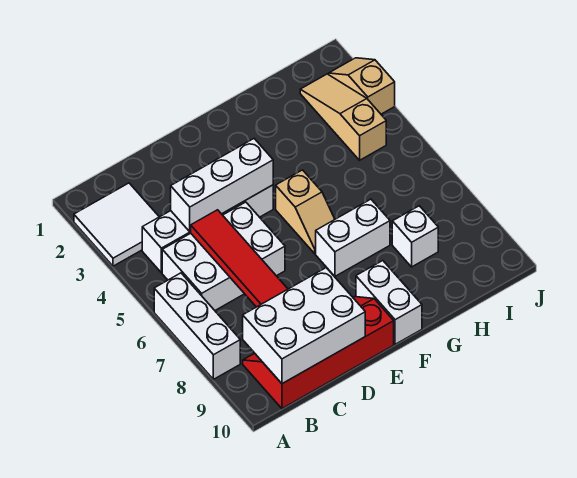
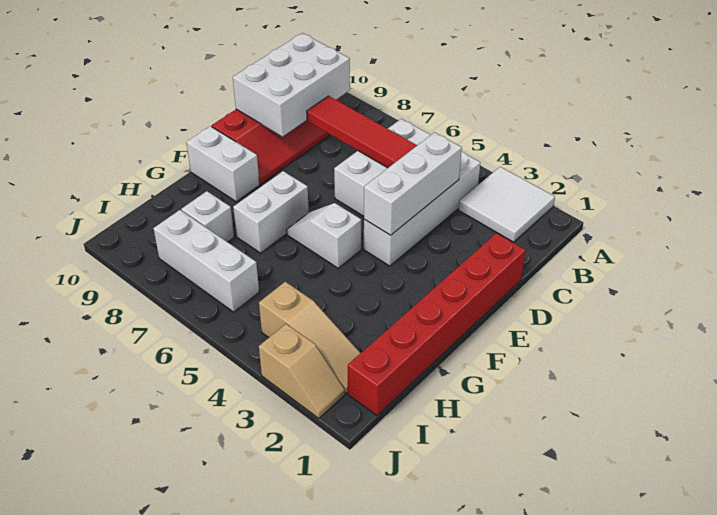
white brick A6:A8 level 1 -> white brick I6:I8 level 1
none -> red brick D1:I1 level 1
tan slope F5:F6 level 1 top 5 -> white slope F5:F6 level 1 top 5

